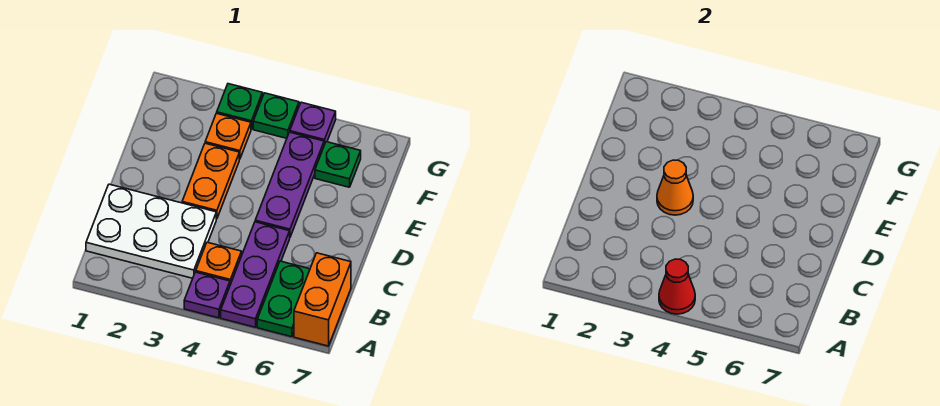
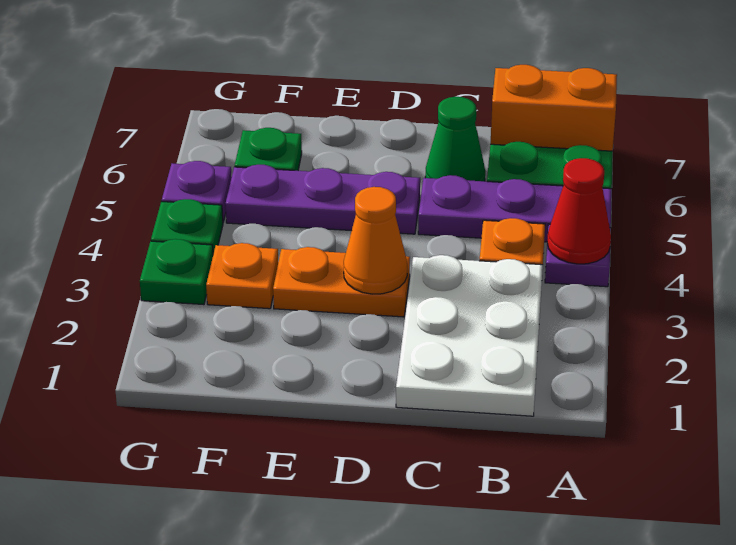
none -> green cone C6 level 1

